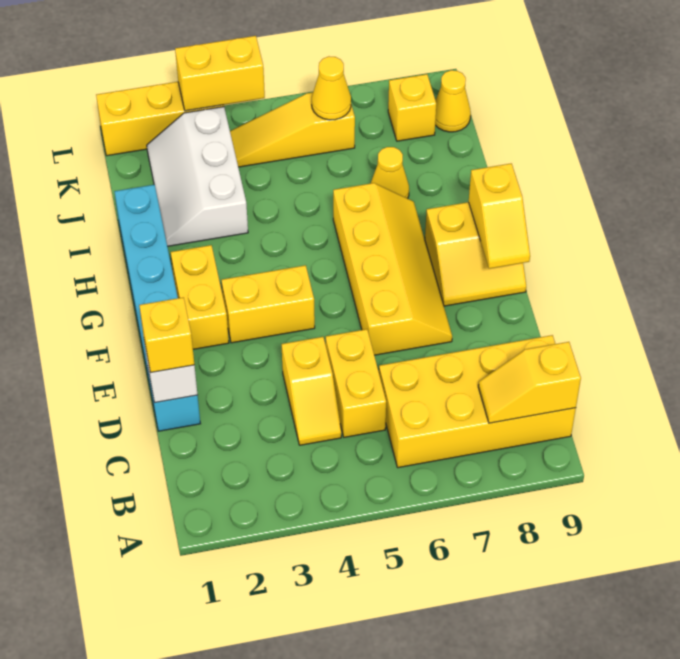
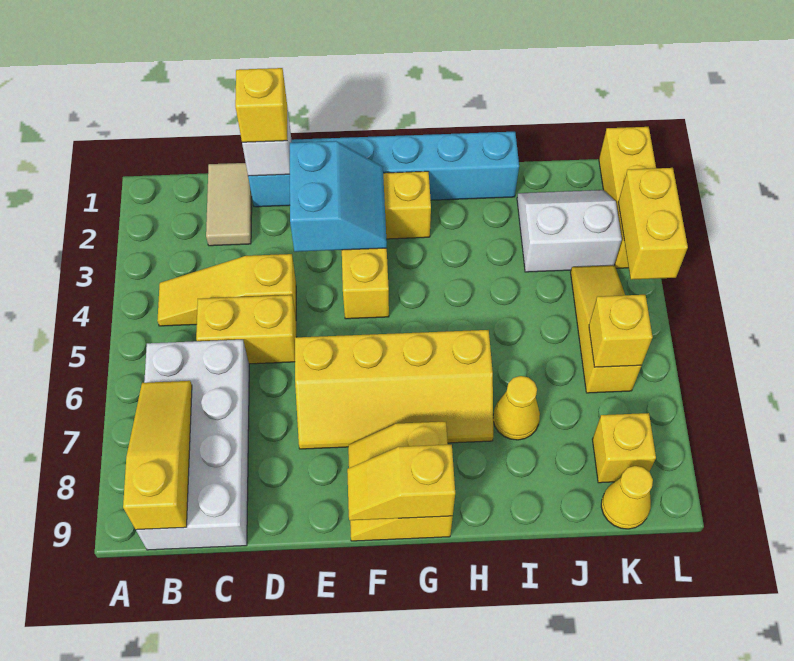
yellow brick B6:C9 level 1 -> white brick B6:C9 level 1
yellow slope B8:B9 level 2 top 9 -> yellow slope B7:B9 level 2 top 9
none -> tan tile C1:C2 level 1
yellow slope C4:D4 level 1 top D -> yellow slope B4:D4 level 1 top D
none -> cyan slope E2:F3 level 2 top E
white slope I2:K3 level 1 top 3 -> white slope J2:K3 level 1 top 3
yellow cone K6 level 2 -> yellow brick K6 level 2

